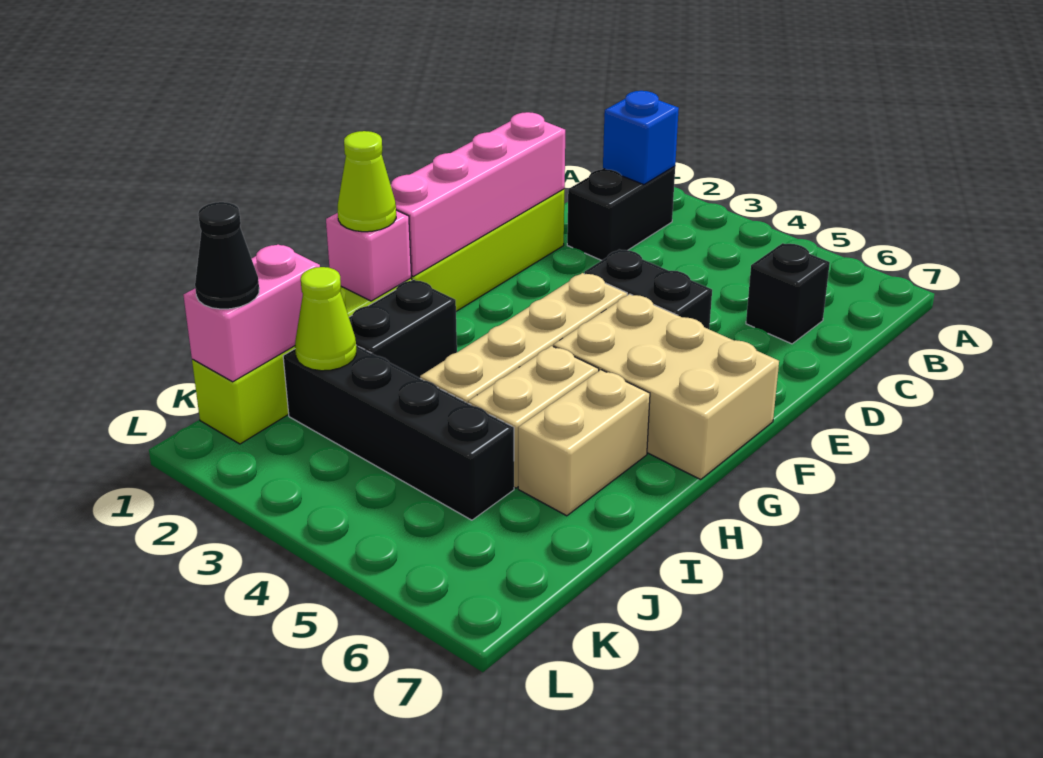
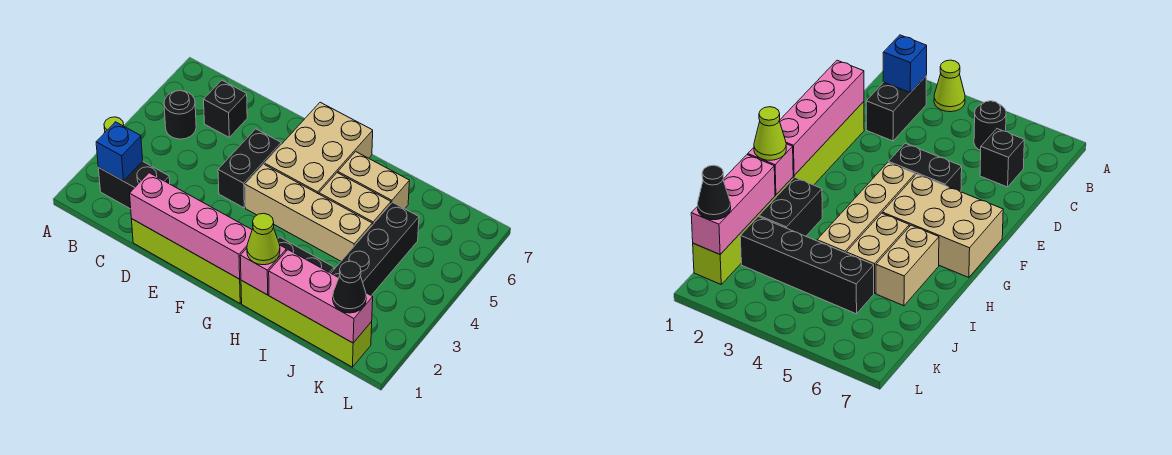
none -> black round brick B5 level 1
pink brick J1:K1 level 2 -> pink brick I1:K1 level 2
lime cone J2 level 2 -> lime cone A3 level 1

